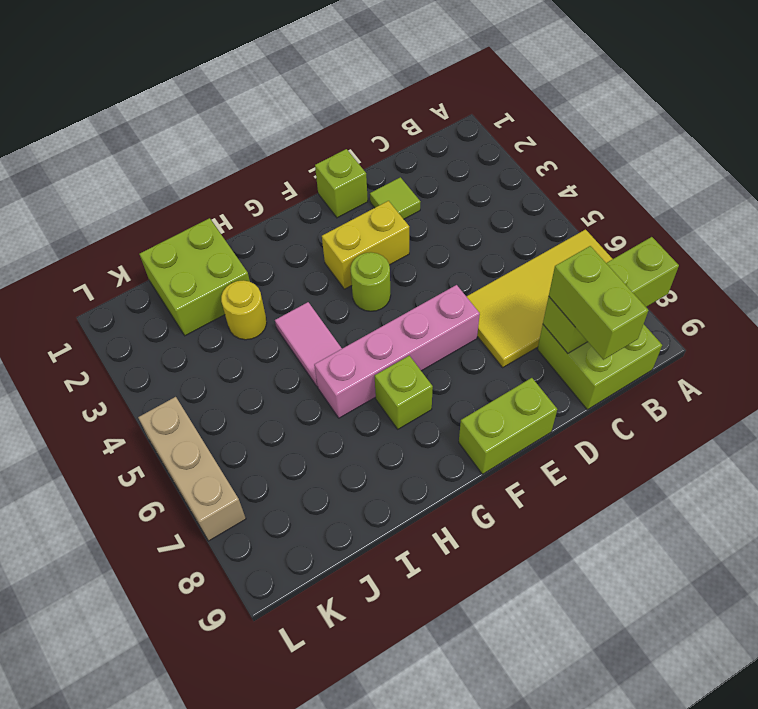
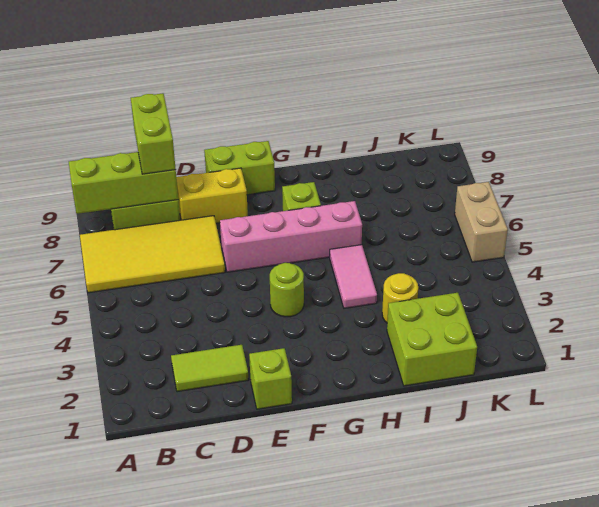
lime tile D2 level 1 -> lime tile C2:D2 level 1
yellow brick E3:F3 level 1 -> yellow brick D8:E8 level 1
tan brick L5:L7 level 1 -> tan brick L5:L6 level 1

